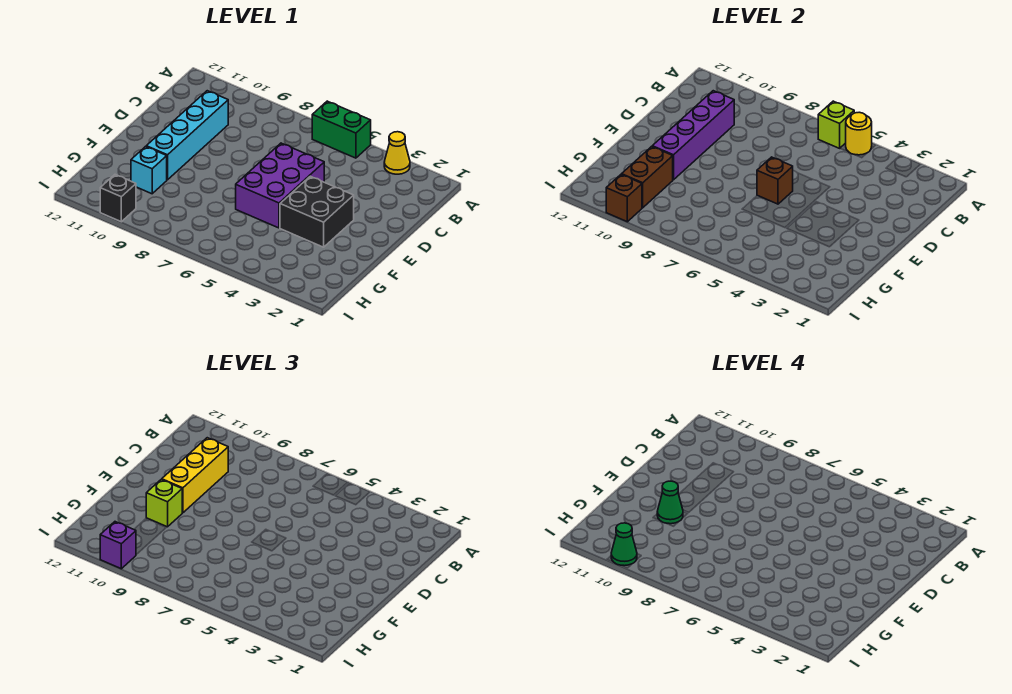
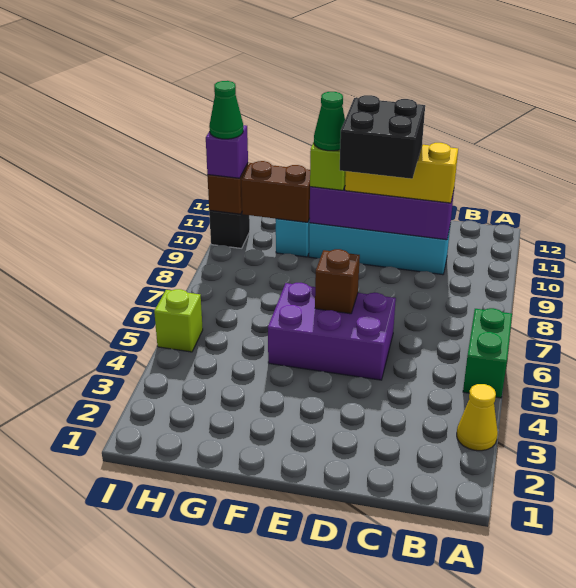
yellow round brick A5 level 2 -> none
lime brick A6 level 2 -> lime brick I5 level 1
black brick E3:F4 level 1 -> black brick D9:E10 level 4

